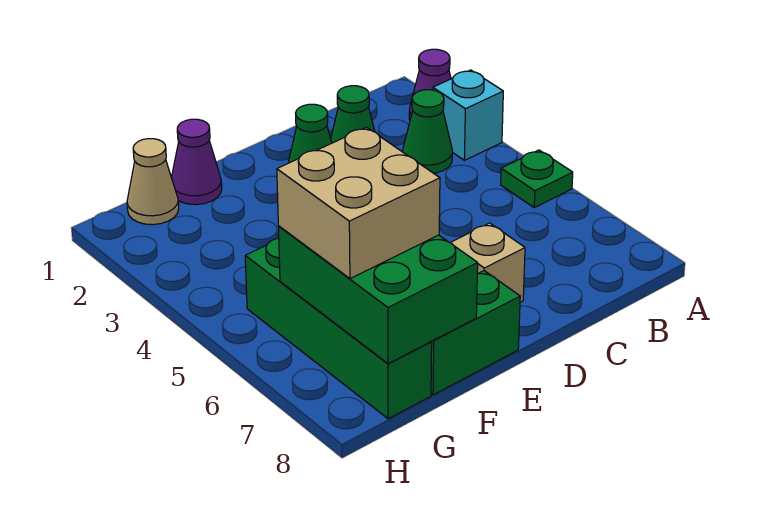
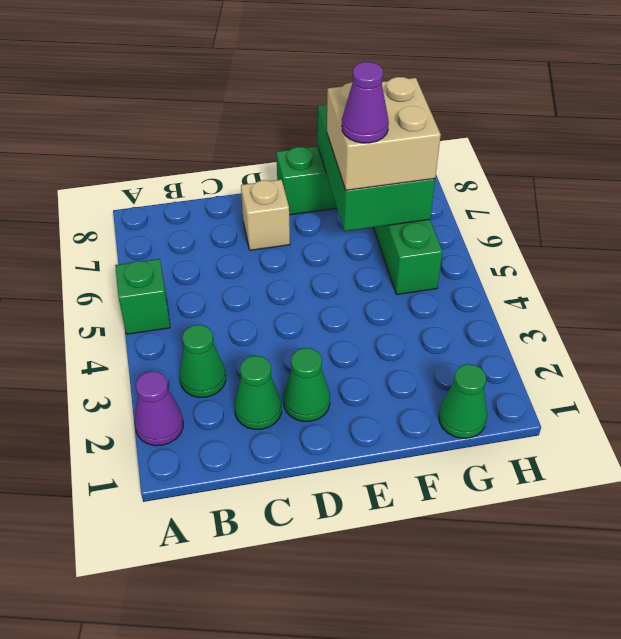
cyan brick A3 level 1 -> none
green plate A5 level 1 -> green brick A5 level 1
purple cone F1 level 1 -> purple cone F6 level 4
tan cone G1 level 1 -> green cone G1 level 1

